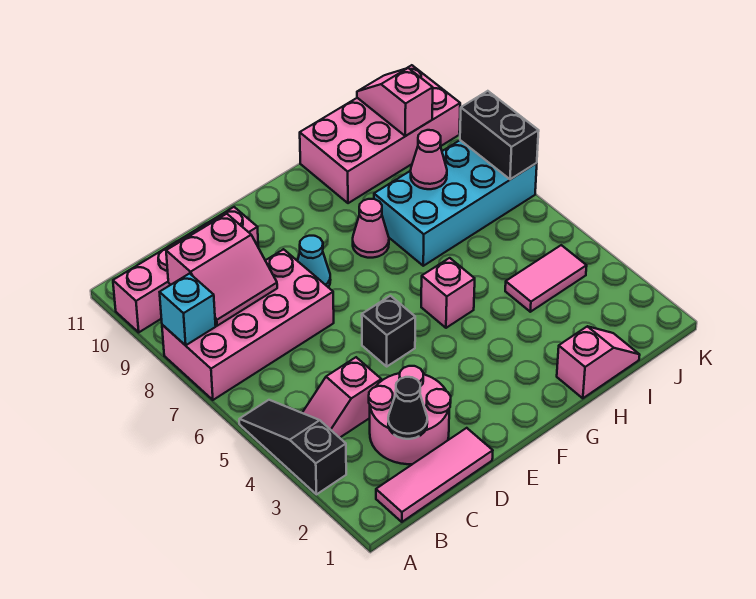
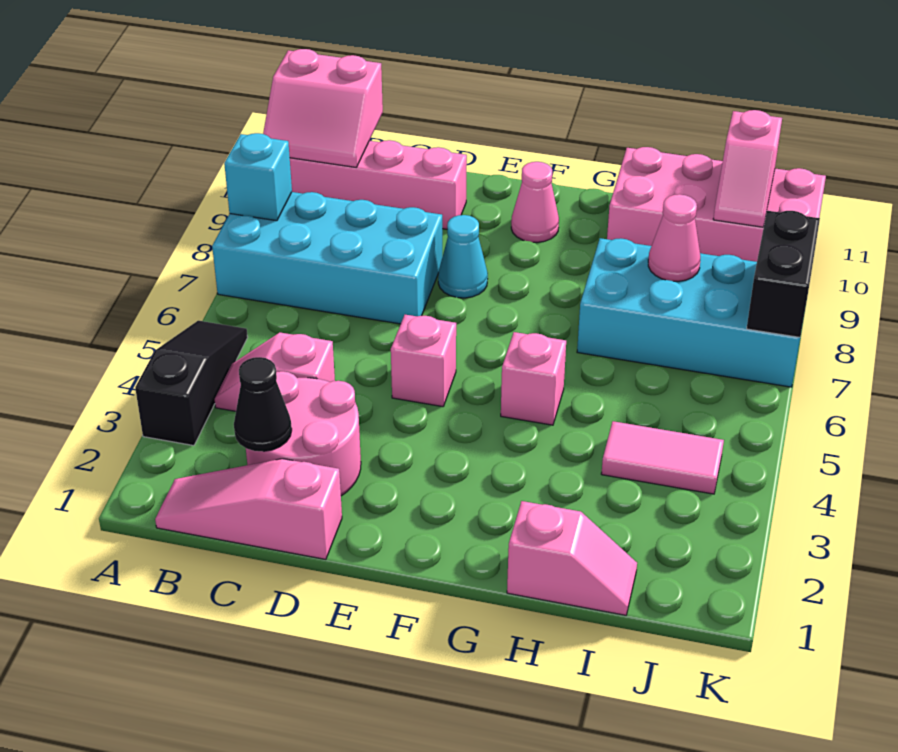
pink brick A7:D8 level 1 -> cyan brick A7:D8 level 1
pink tile B1:D1 level 1 -> pink slope B1:D1 level 1 top D
pink slope B8:C9 level 2 top 9 -> pink slope A10:B11 level 2 top 11
black brick E5 level 1 -> pink brick E5 level 1
pink cone G8 level 1 -> pink cone F10 level 1
pink slope J10:J11 level 2 top 10 -> pink slope J10:J11 level 2 top 11

